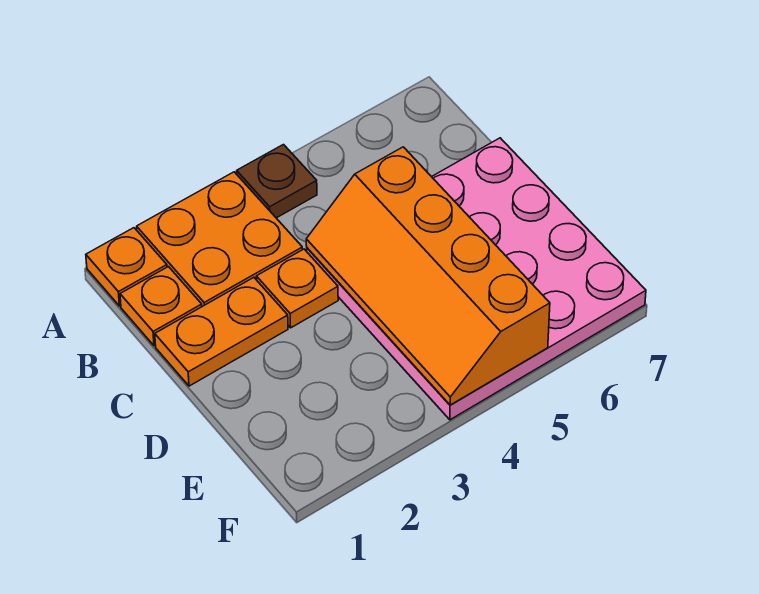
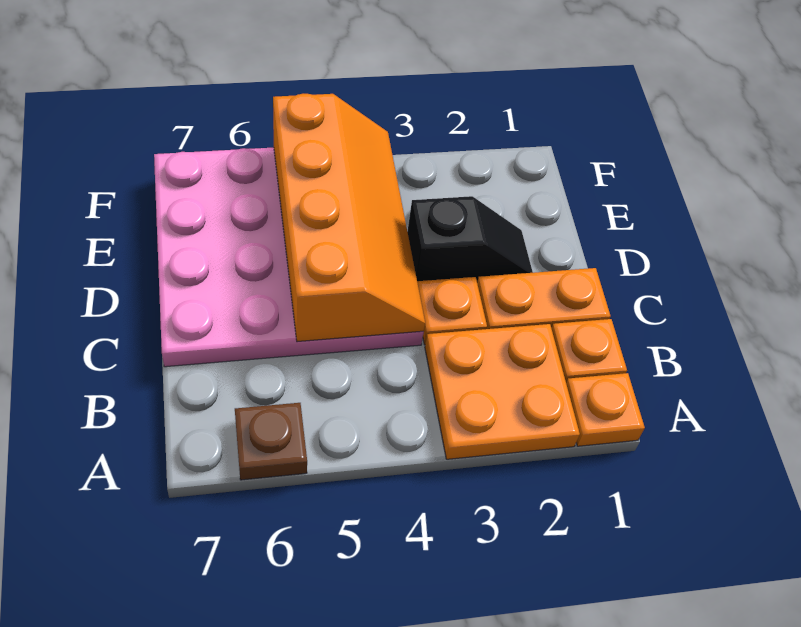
brown plate A4 level 1 -> brown plate A6 level 1
none -> black slope D2:D3 level 1 top 3

